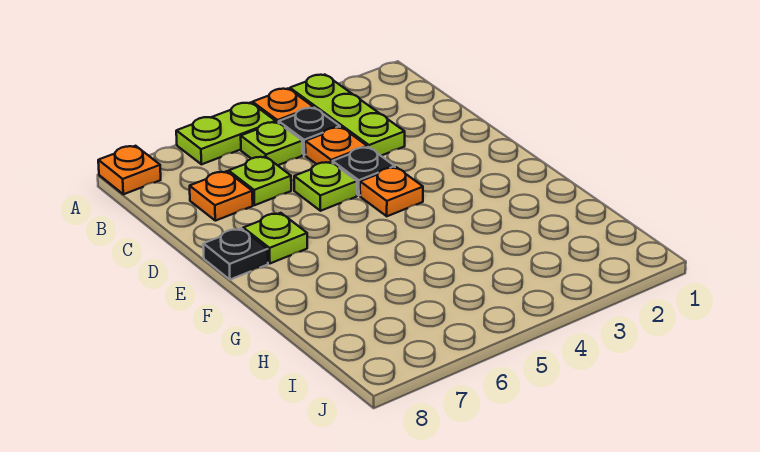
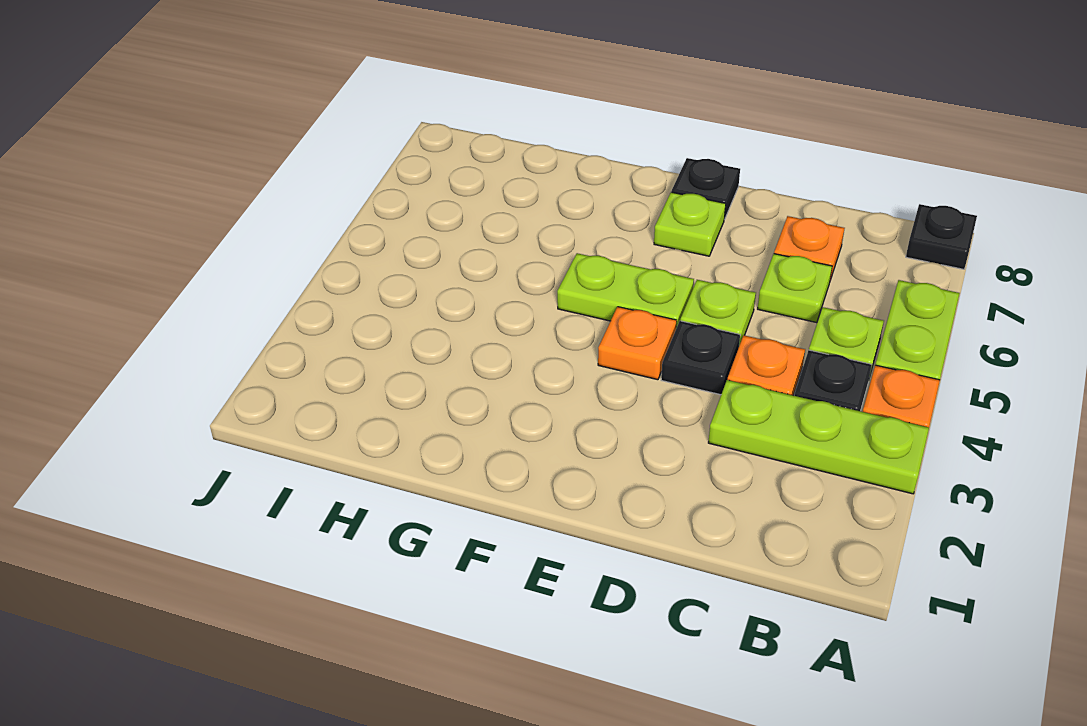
orange plate A8 level 1 -> black plate A8 level 1
none -> lime plate E5:F5 level 1

